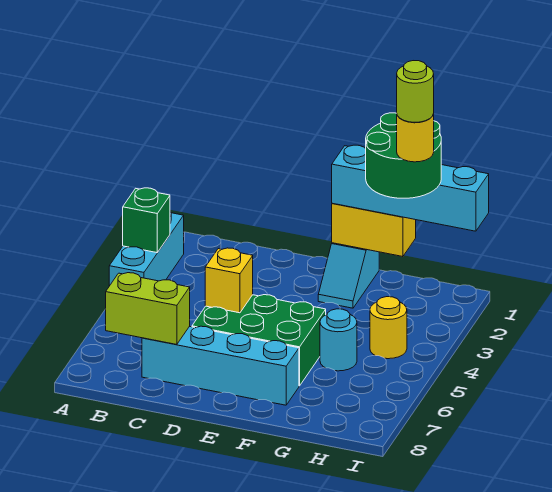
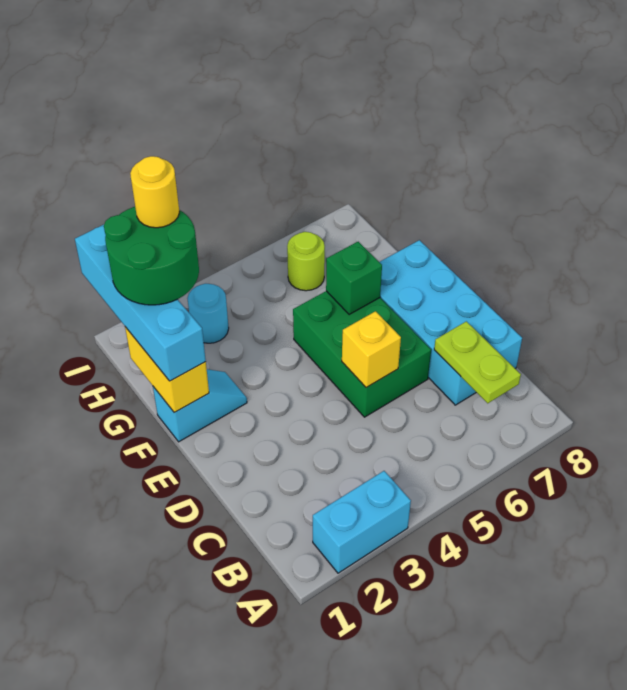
cyan brick A2:A4 level 1 -> cyan brick A2:A3 level 1
green brick A3 level 2 -> green brick F6 level 2
lime brick B7:C7 level 2 -> lime plate B7:C7 level 2
cyan brick C7:F7 level 1 -> cyan brick C7:F8 level 1
cyan round brick G5 level 1 -> cyan round brick H3 level 1
lime round brick H2 level 6 -> lime round brick H6 level 1
yellow round brick H4 level 1 -> none

